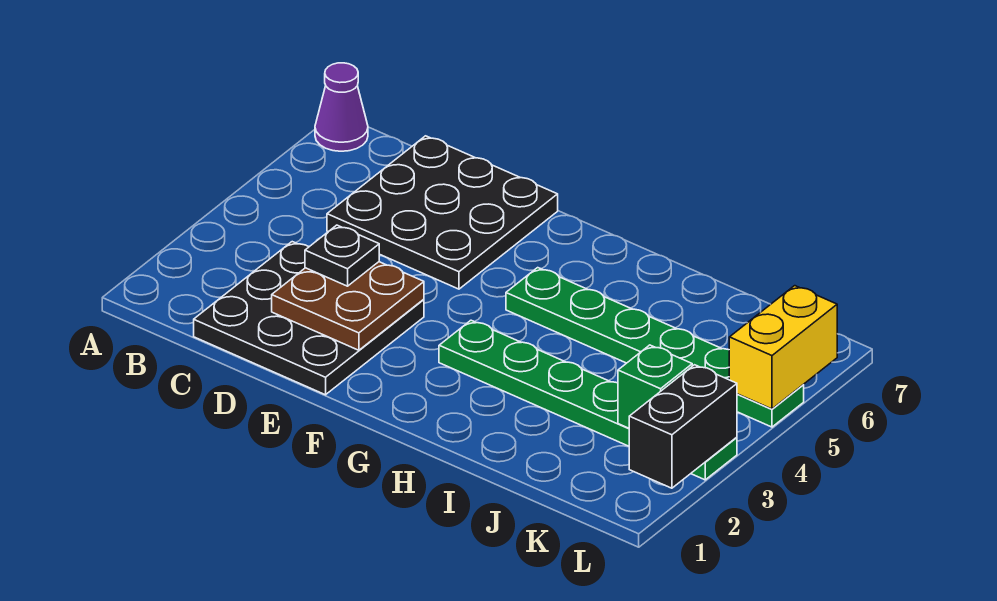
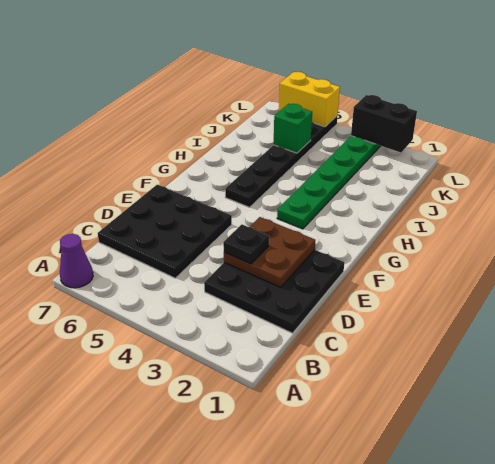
green plate G5:L5 level 1 -> black plate G5:L5 level 1
green brick K3 level 2 -> green brick J5 level 2

